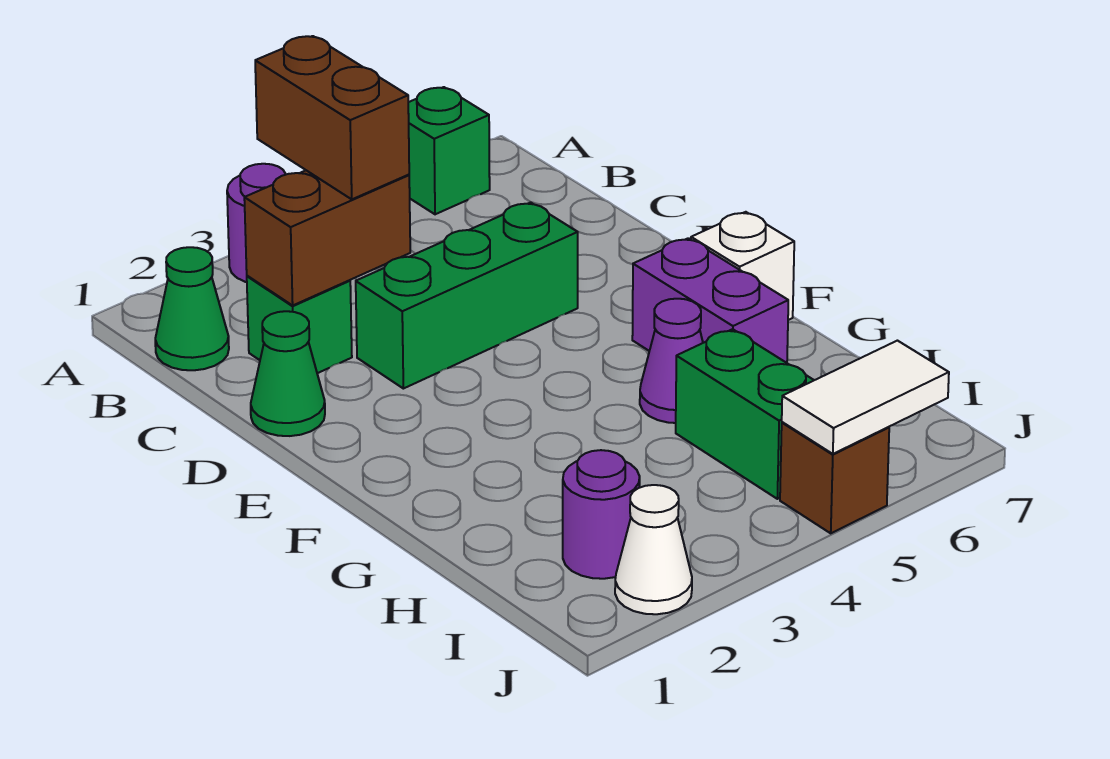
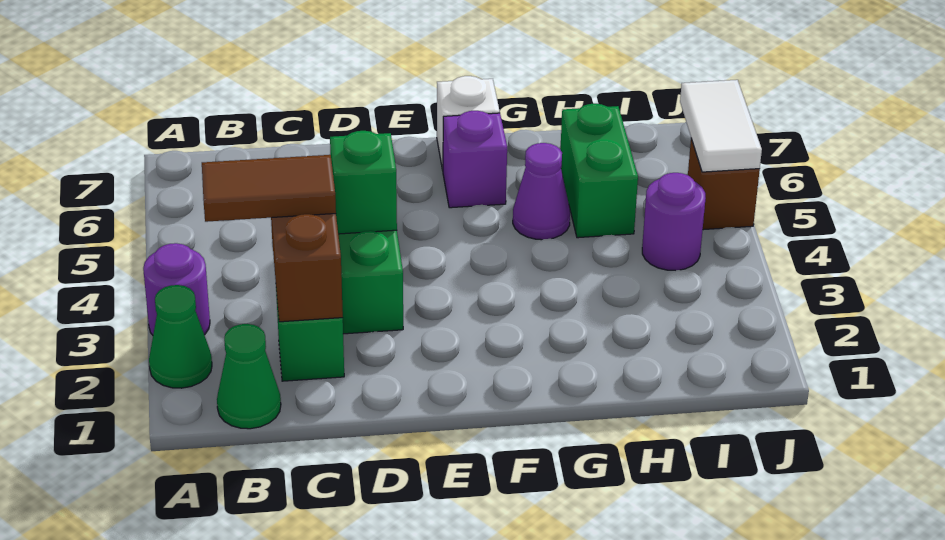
green brick A6 level 1 -> green brick D4 level 2
brown brick B3:C3 level 3 -> brown tile B3:C3 level 3
green cone D1 level 1 -> green cone A2 level 1
purple brick F6:G6 level 1 -> purple brick F6 level 1
green brick H5:I5 level 1 -> green brick H5:H6 level 1
purple round brick I2 level 1 -> purple round brick I4 level 1
white cone J2 level 1 -> none

